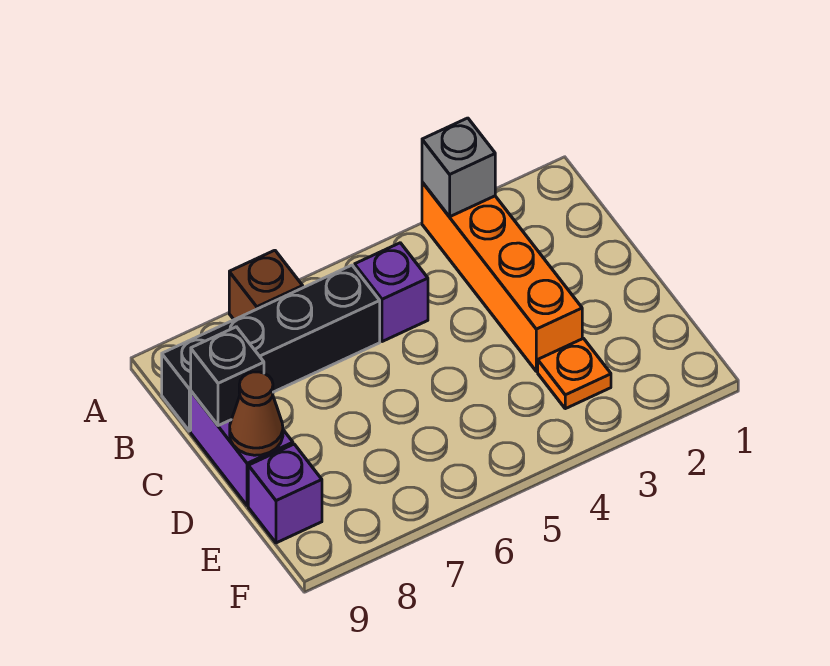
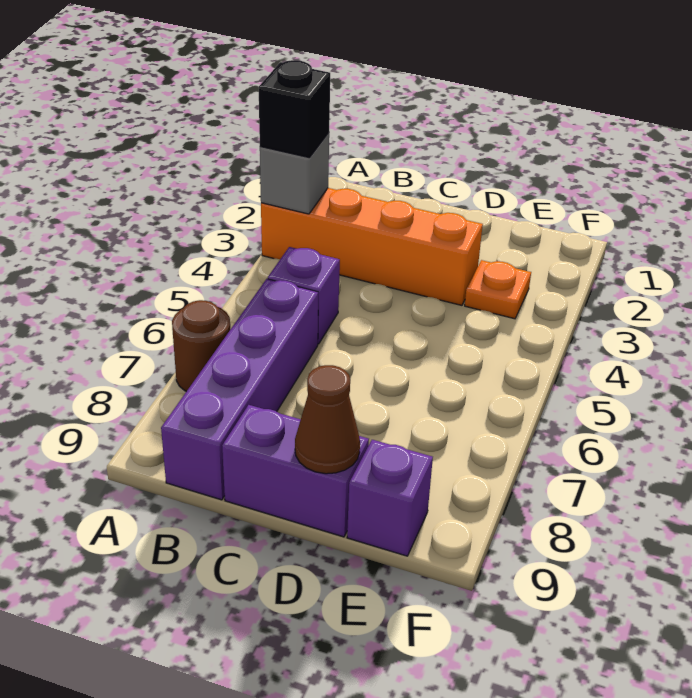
brown brick A7 level 1 -> brown round brick A7 level 1
black brick B6:B9 level 1 -> purple brick B6:B9 level 1
black brick C9 level 2 -> black brick A3 level 3

